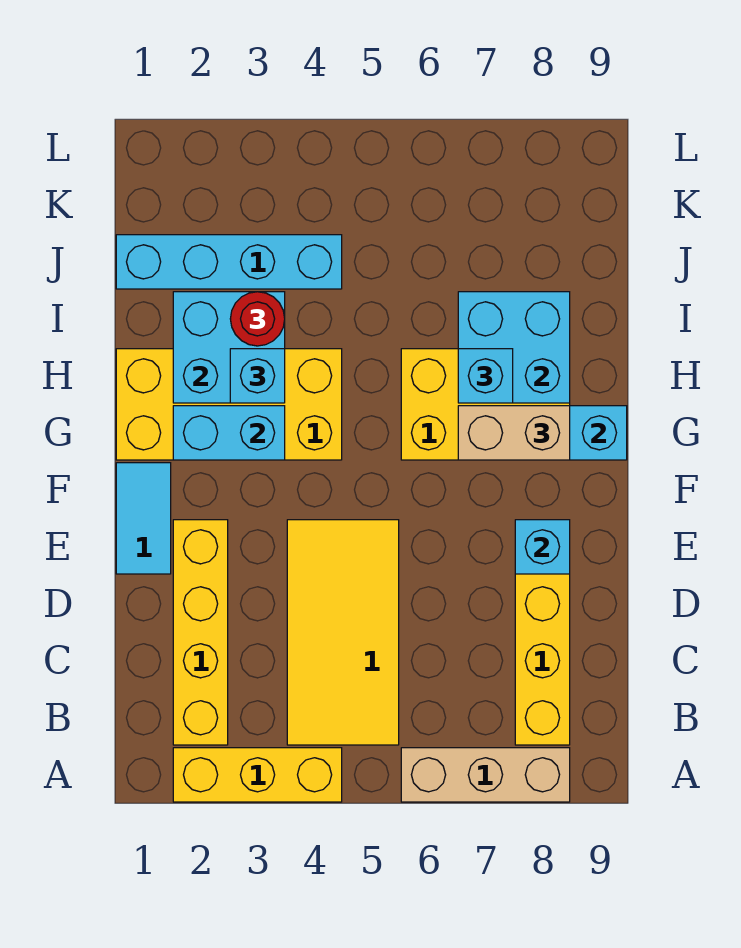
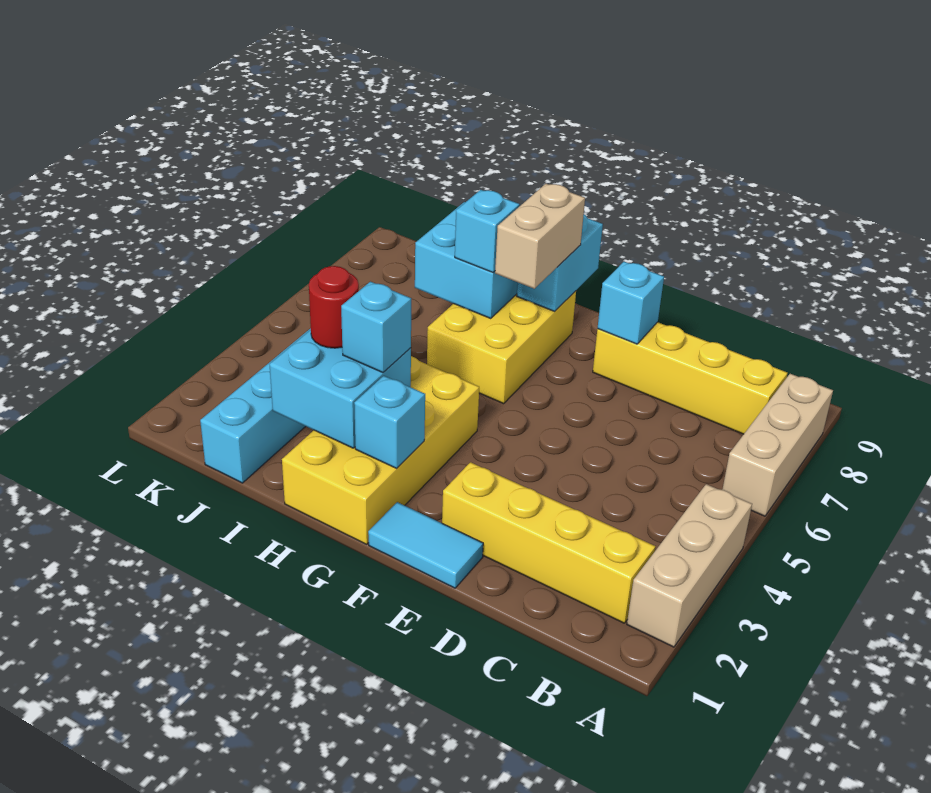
yellow brick A2:A4 level 1 -> tan brick A2:A4 level 1
yellow tile B4:E5 level 1 -> none
cyan brick G2:G3 level 2 -> cyan brick G2 level 2

